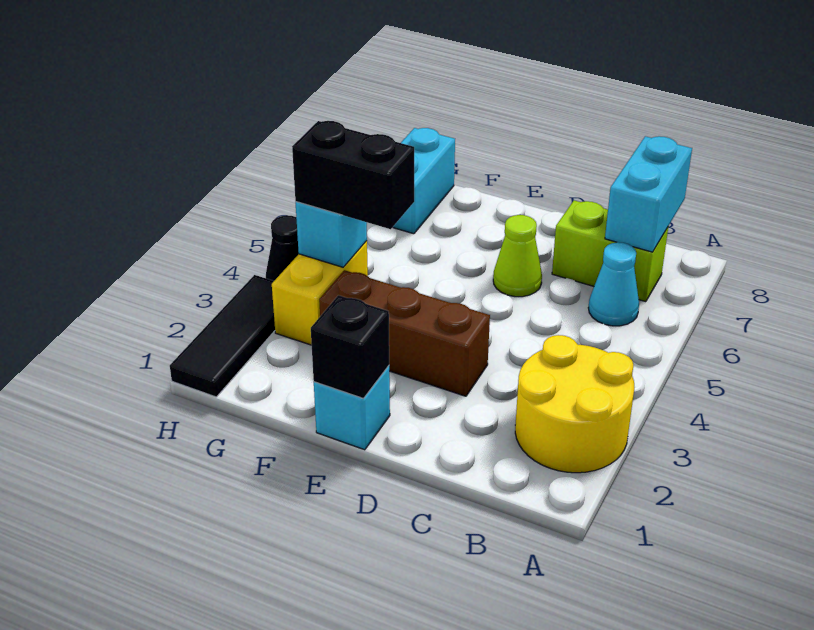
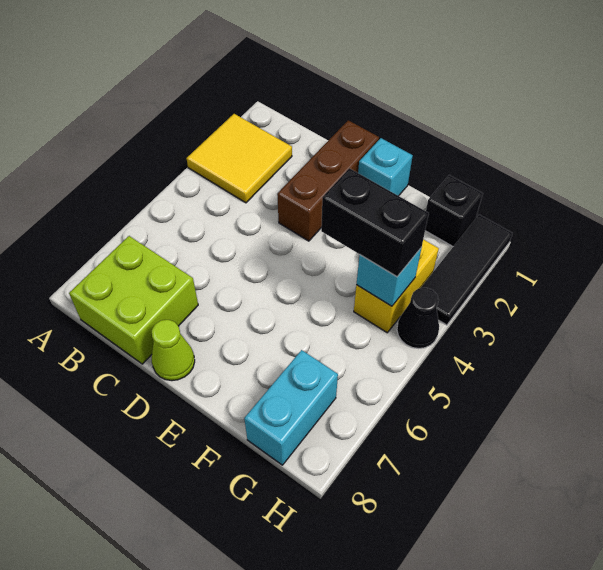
yellow round brick A2:B3 level 1 -> yellow tile A2:B3 level 1
cyan cone B6 level 1 -> none
lime brick B7:C7 level 1 -> lime brick B7:C8 level 1
cyan brick B7:B8 level 2 -> none
brown brick D3:F3 level 1 -> brown brick D1:D3 level 1
lime cone D6 level 1 -> lime cone D8 level 1
black brick E1 level 2 -> black brick G1 level 1

